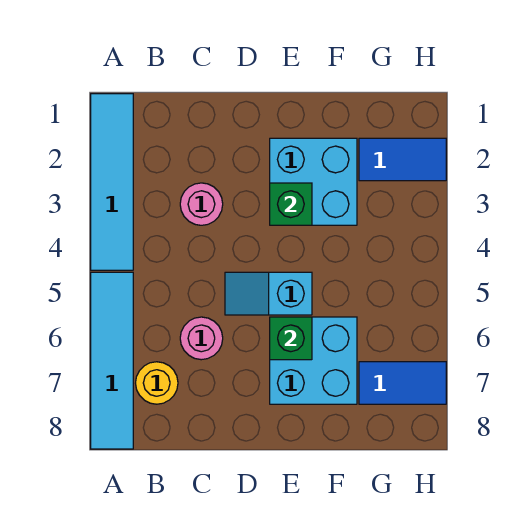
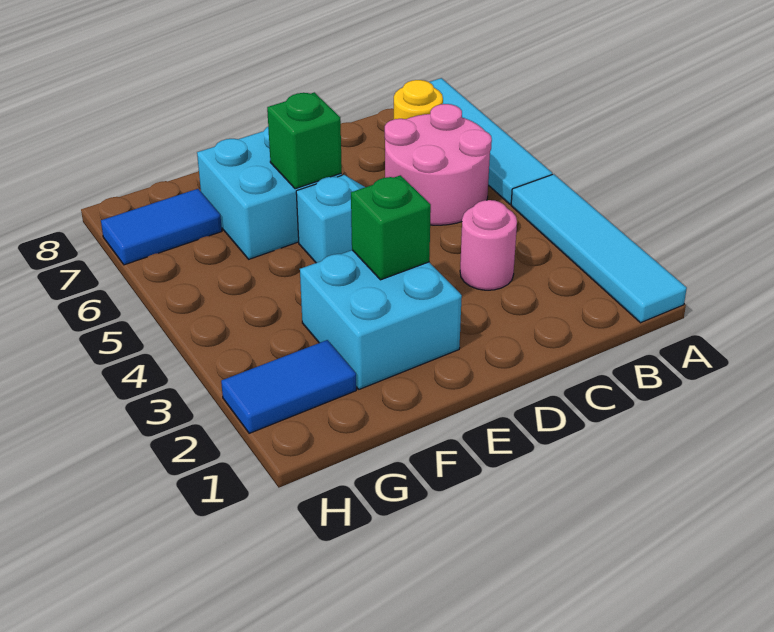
pink round brick C6 level 1 -> pink round brick B5:C6 level 1

